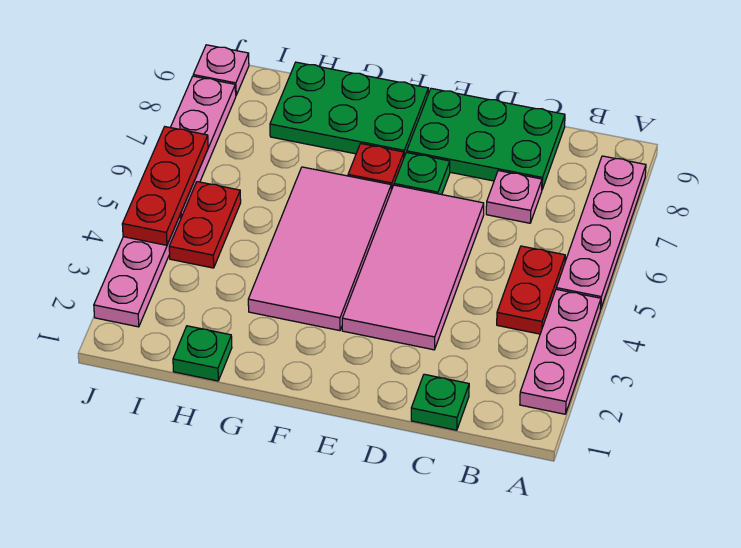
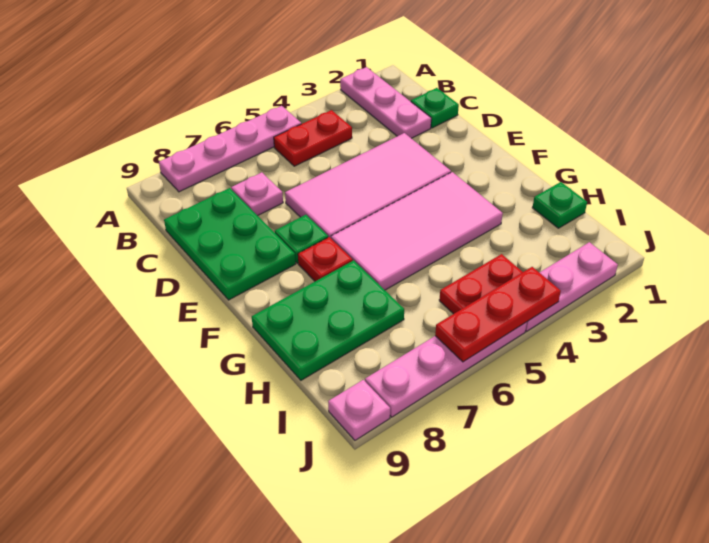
pink plate A2:A4 level 1 -> pink plate A2:C2 level 1
green plate F8:H9 level 1 -> green plate G7:H9 level 1

